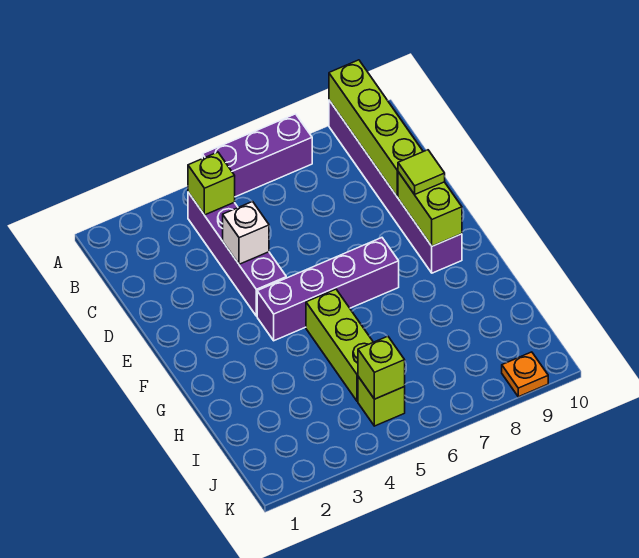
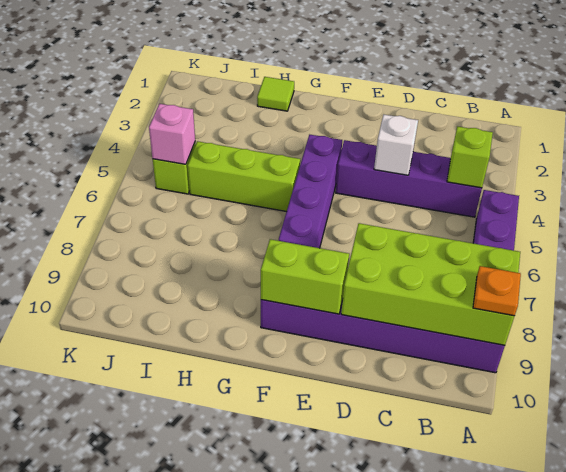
lime brick A9:D9 level 2 -> lime brick A8:D9 level 2
lime tile E9 level 3 -> lime tile H1 level 1
lime brick J5 level 2 -> pink brick J5 level 2
orange plate K9 level 1 -> orange plate A9 level 3

